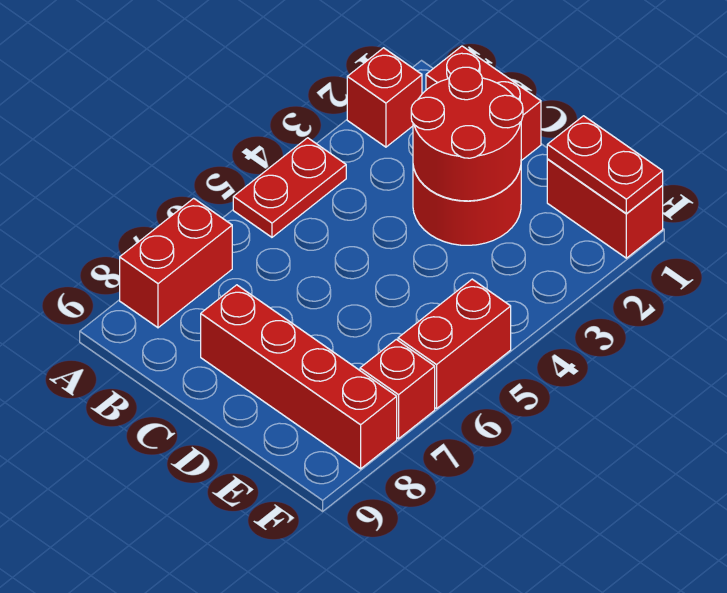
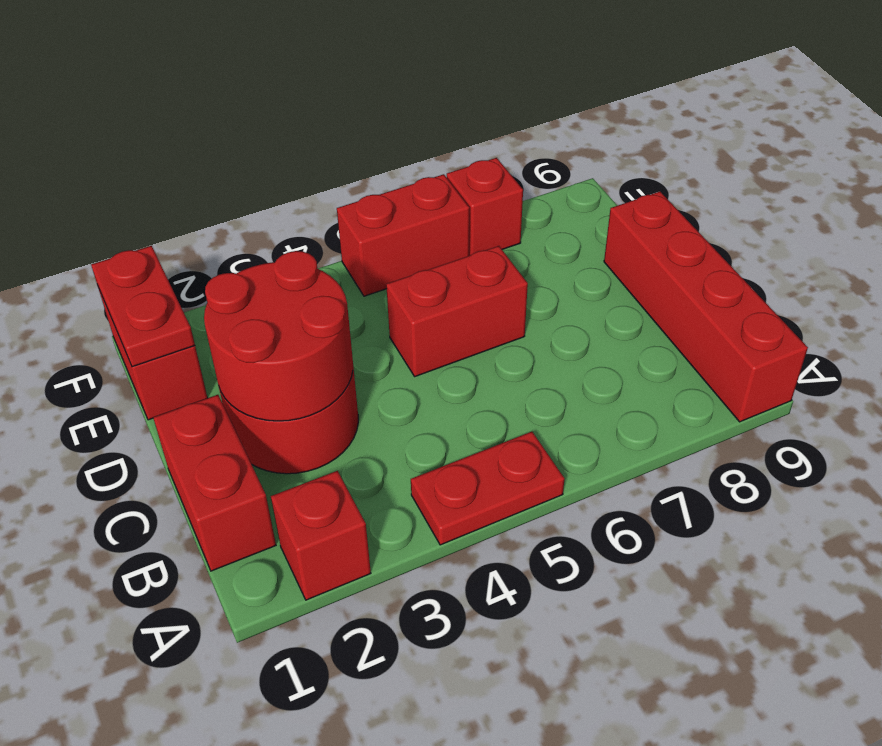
red brick A7:A8 level 1 -> red brick D5:D6 level 1
red brick C8:F8 level 1 -> red brick A9:D9 level 1

